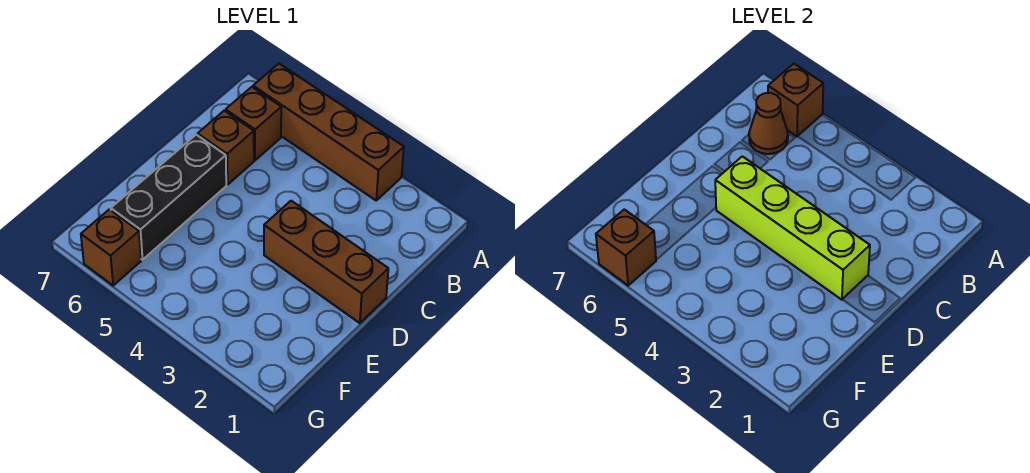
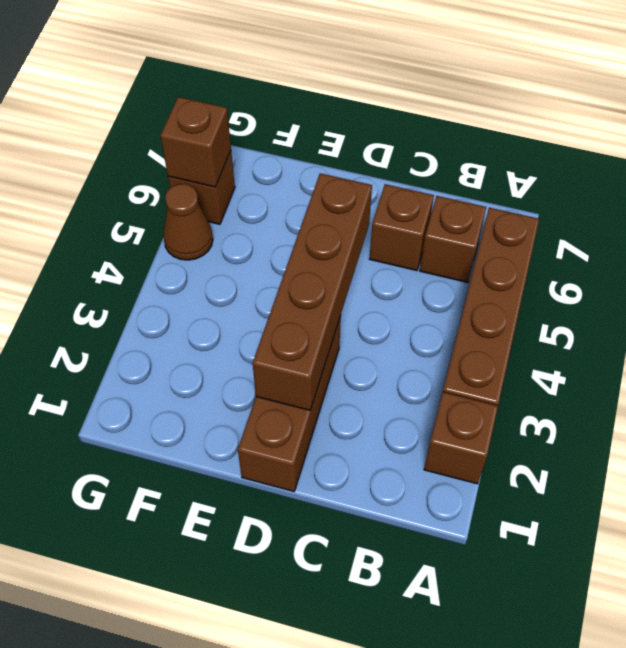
brown brick A6 level 2 -> brown brick A2 level 1
brown cone B6 level 2 -> brown cone G5 level 1
lime brick D2:D5 level 2 -> brown brick D2:D5 level 2
black brick D6:F6 level 1 -> none

